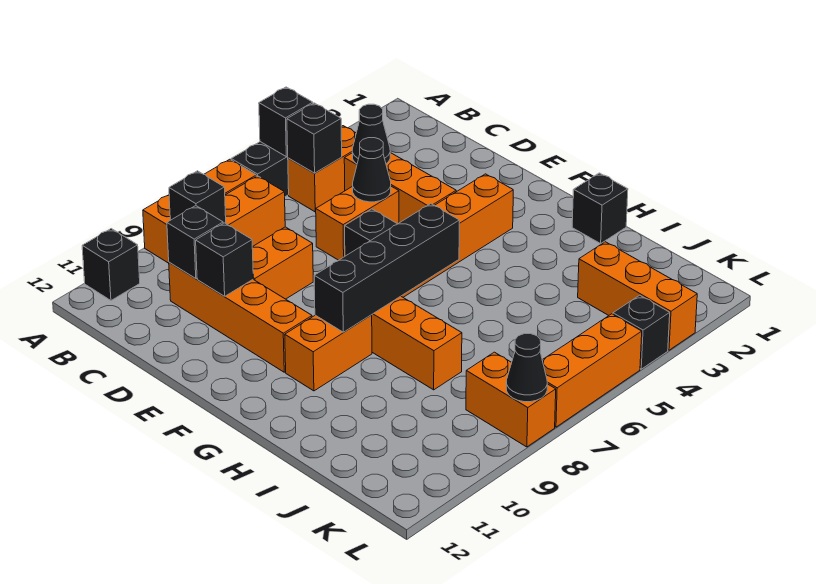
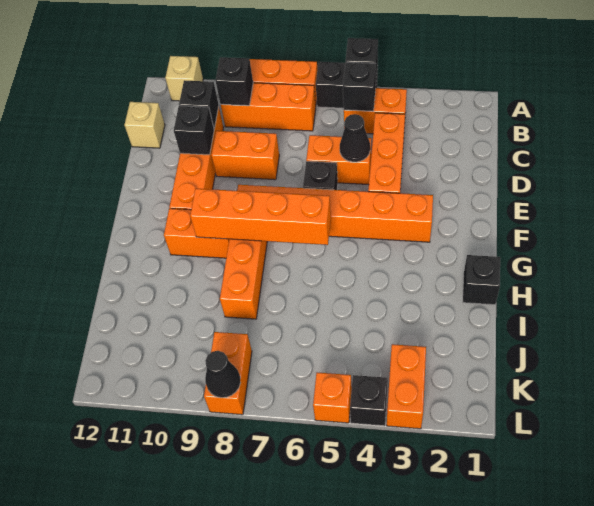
black brick A11 level 1 -> tan brick A11 level 1
black cone C4 level 2 -> none
none -> tan brick C12 level 1
black brick G6:G9 level 2 -> orange brick G6:G9 level 2
orange brick J3:L3 level 1 -> orange brick K3:L3 level 1
orange brick L5:L7 level 1 -> orange brick L5 level 1

